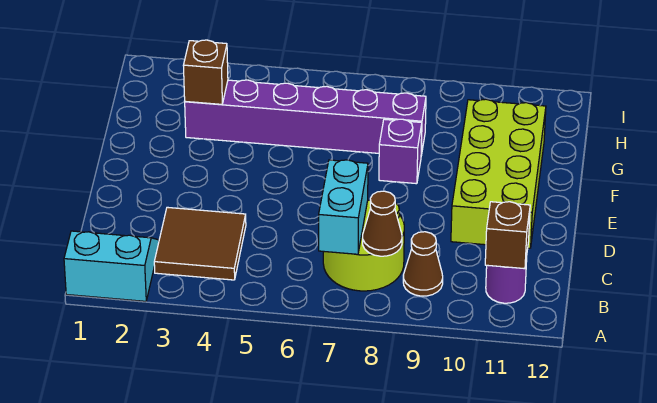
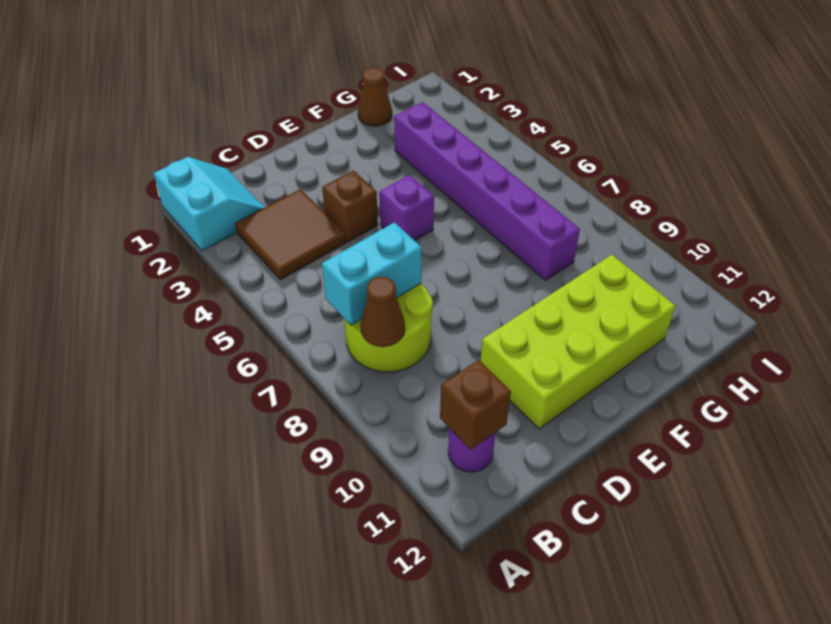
brown cone B9 level 1 -> brown cone G1 level 1
purple brick F8 level 1 -> purple brick E5 level 1
brown brick G3 level 2 -> brown brick D4 level 1

